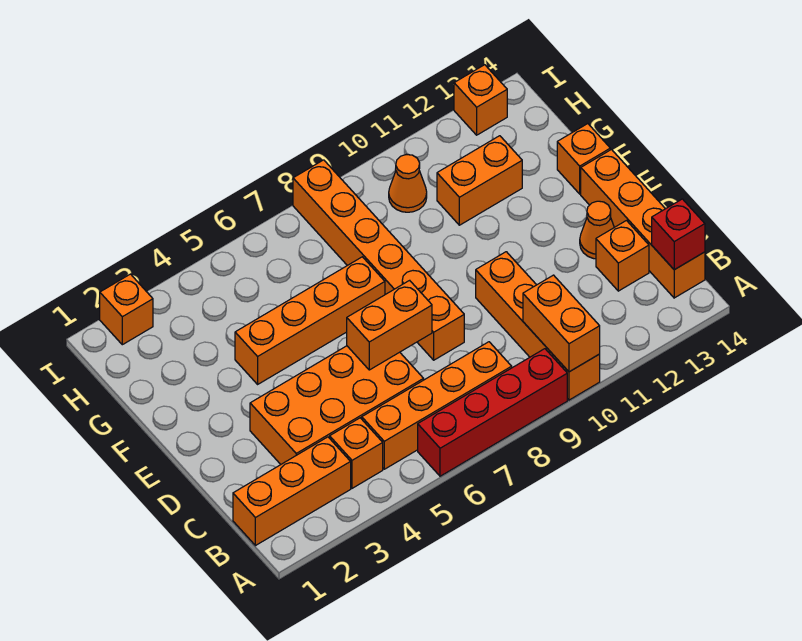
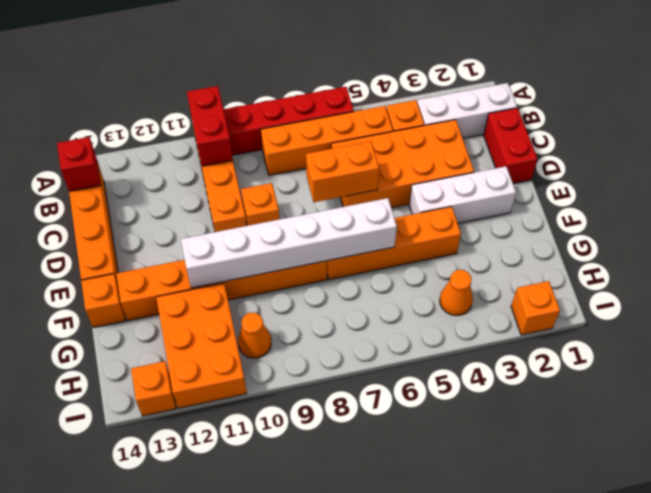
orange brick A10:B10 level 2 -> red brick A10:B10 level 2
orange brick B1:B3 level 1 -> white brick B1:B3 level 1
none -> red brick C1:D1 level 1
orange brick C13 level 1 -> orange brick D9 level 1
orange brick D8:I8 level 1 -> orange brick F8:F13 level 1
orange cone D13 level 1 -> orange cone H4 level 1
none -> white brick E2:E4 level 1
none -> white brick F6:F11 level 2
orange brick G11:G12 level 1 -> orange brick G11:I12 level 1

